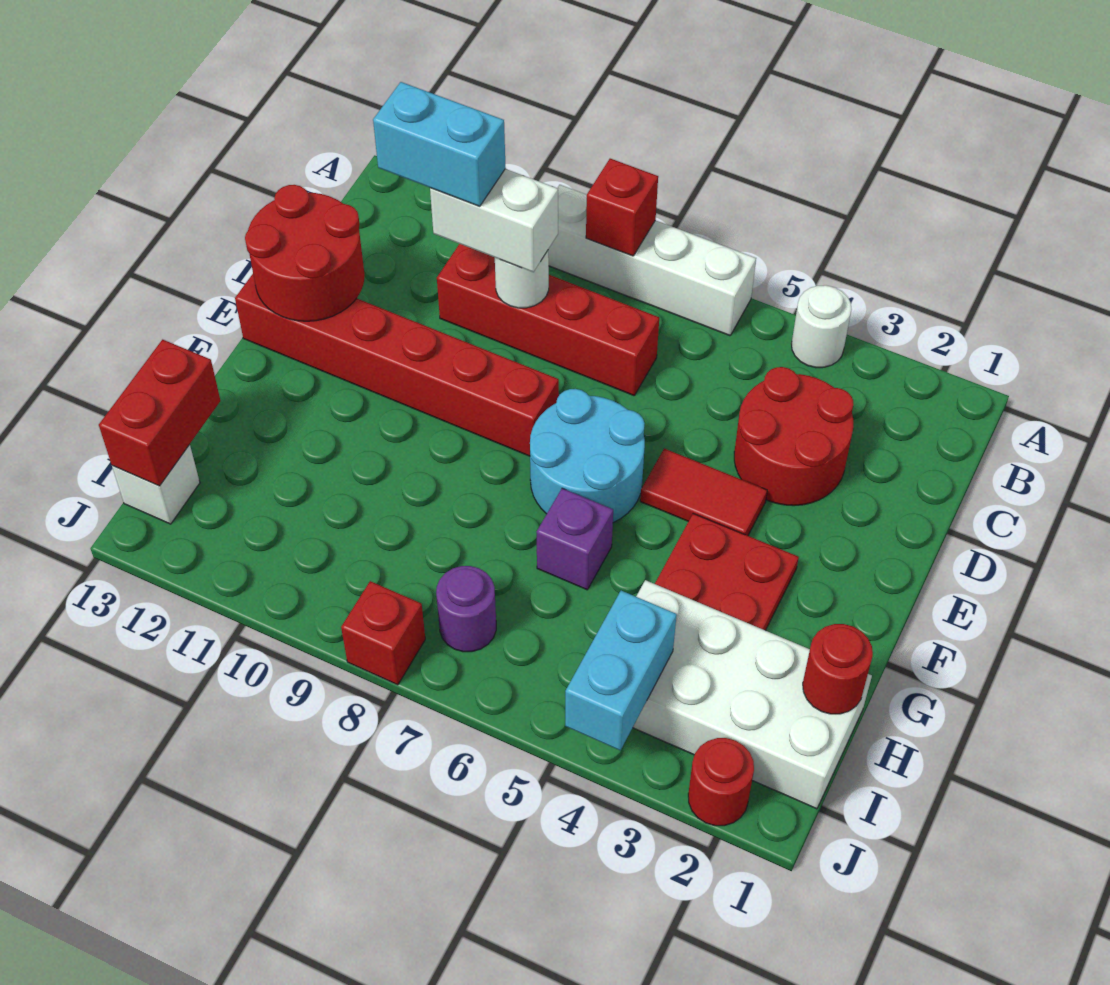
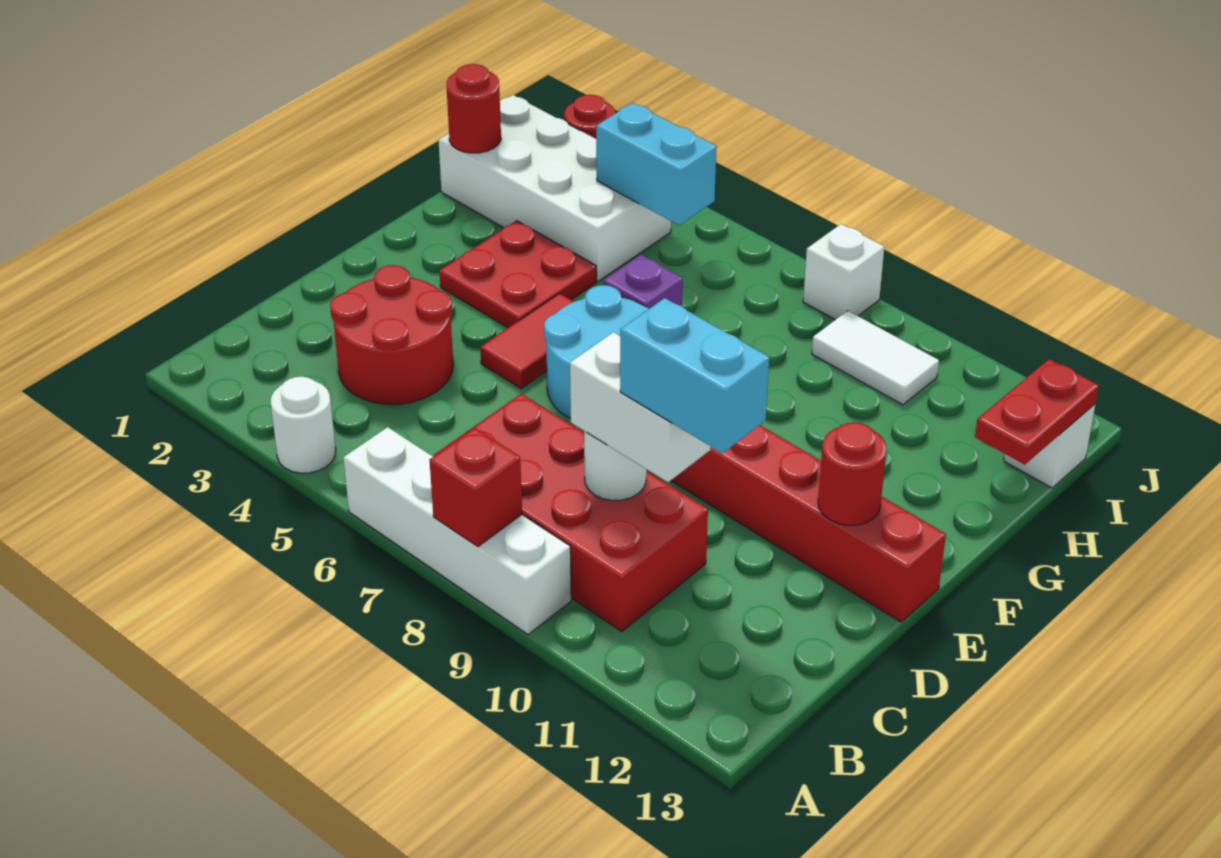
red brick C7:C10 level 1 -> red brick B7:C10 level 1
red round brick D12:E13 level 2 -> red round brick E12 level 2
red tile E4:E5 level 1 -> red tile E5:F5 level 1
red brick H13:I13 level 2 -> red plate H13:I13 level 2
cyan brick I4:J4 level 2 -> cyan brick I4:I5 level 2
purple round brick I7 level 1 -> none
none -> white tile I9:I10 level 1
red brick J8 level 1 -> white brick J8 level 1

